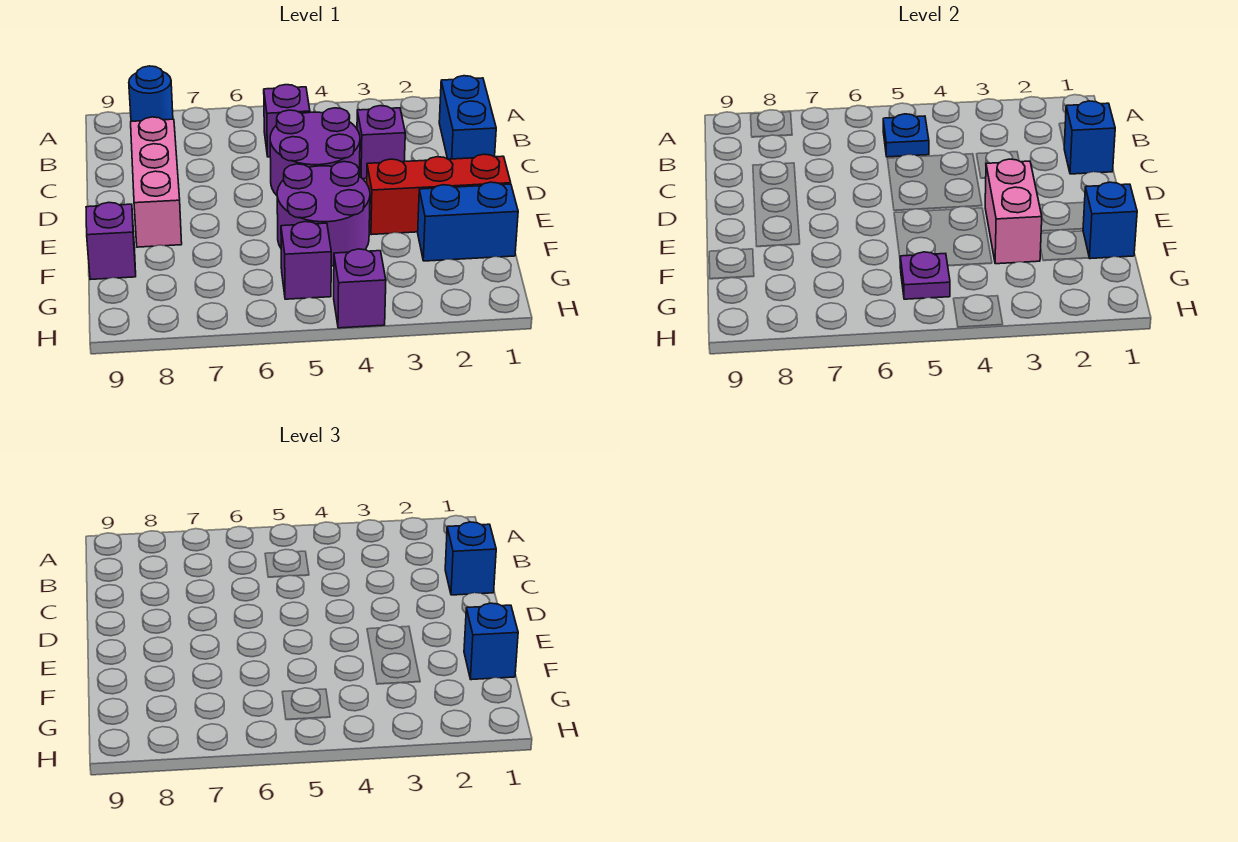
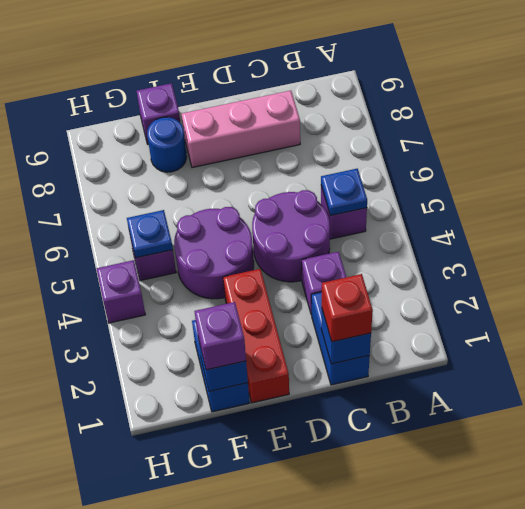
blue round brick A8 level 1 -> blue round brick F8 level 1
blue brick B1:C1 level 1 -> blue brick C1:C2 level 1
blue brick C1 level 3 -> red brick C1 level 3
pink brick E3:F3 level 2 -> none
blue brick F1 level 3 -> purple brick F1 level 3
purple plate G5 level 2 -> blue plate G5 level 2

